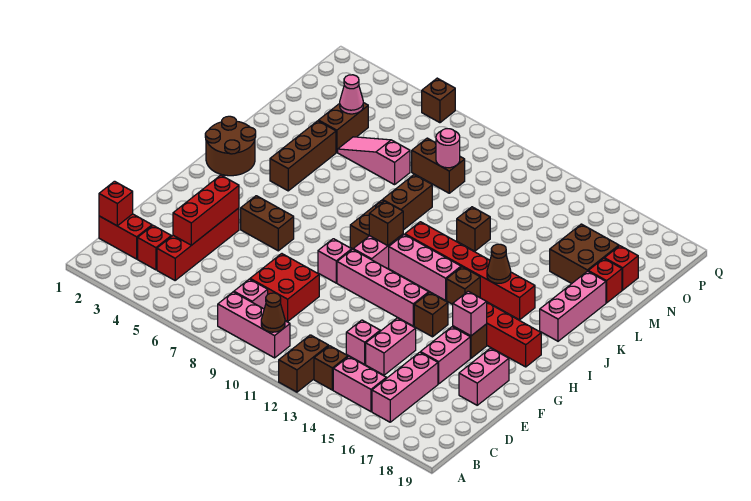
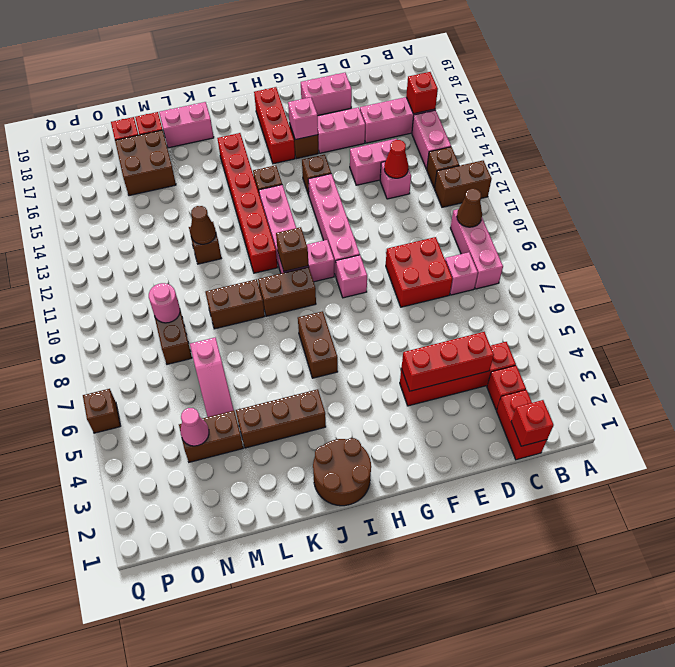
none -> red brick B16 level 2
none -> red cone D13 level 2
brown brick G5:G6 level 1 -> brown brick I6:I7 level 1
brown cone J15 level 2 -> brown cone L12 level 2
pink brick J18:L18 level 1 -> pink brick K18:L18 level 1

